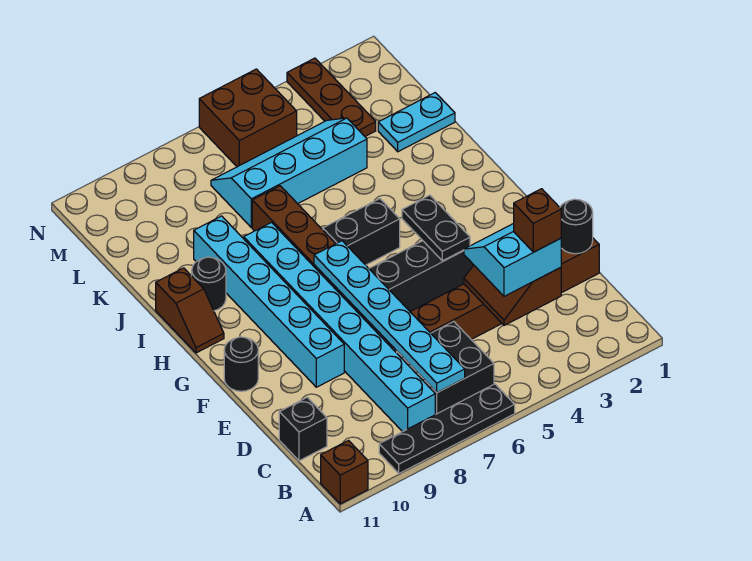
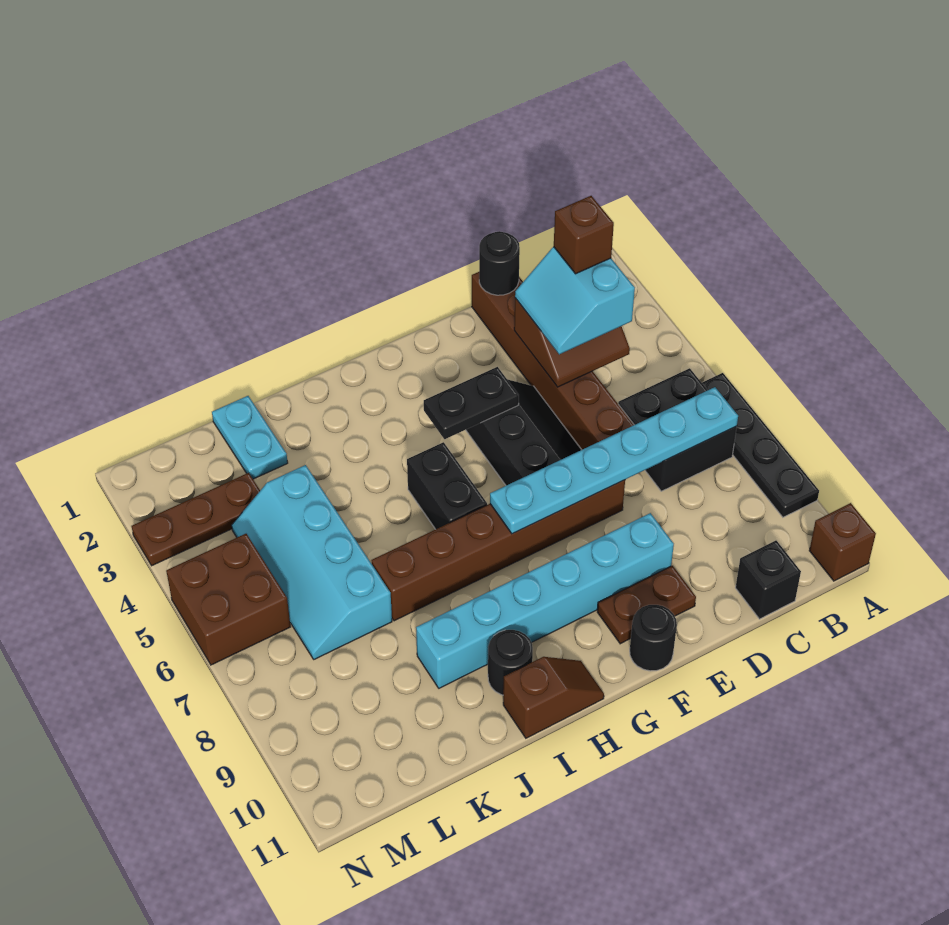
cyan brick B8:I8 level 1 -> none
none -> brown plate E10:F10 level 1

